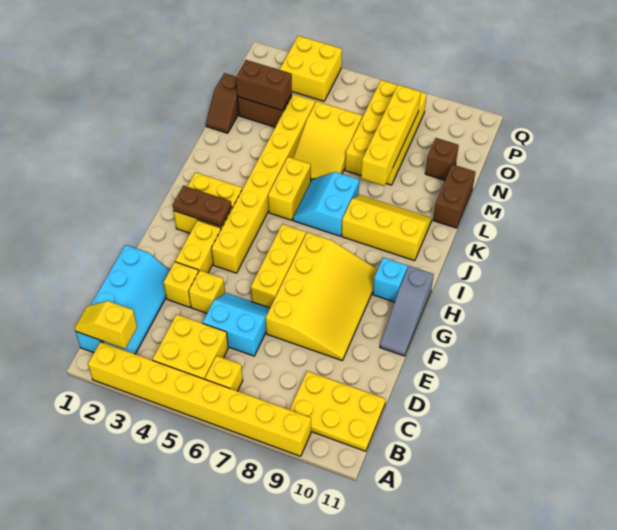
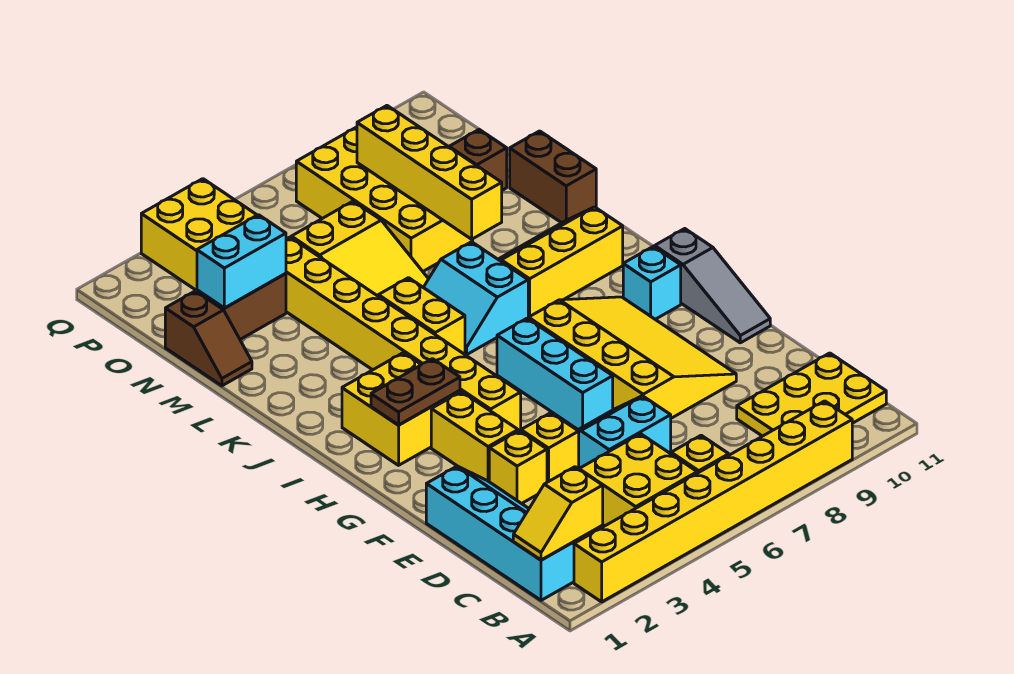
yellow brick F6:H6 level 1 -> cyan brick F6:H6 level 1
brown brick N2:N3 level 2 -> cyan brick N2:N3 level 2

